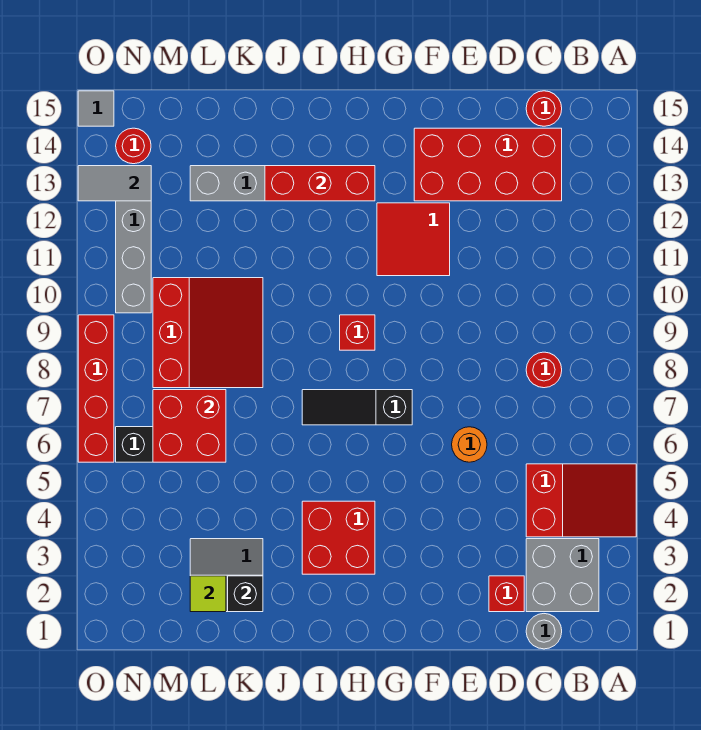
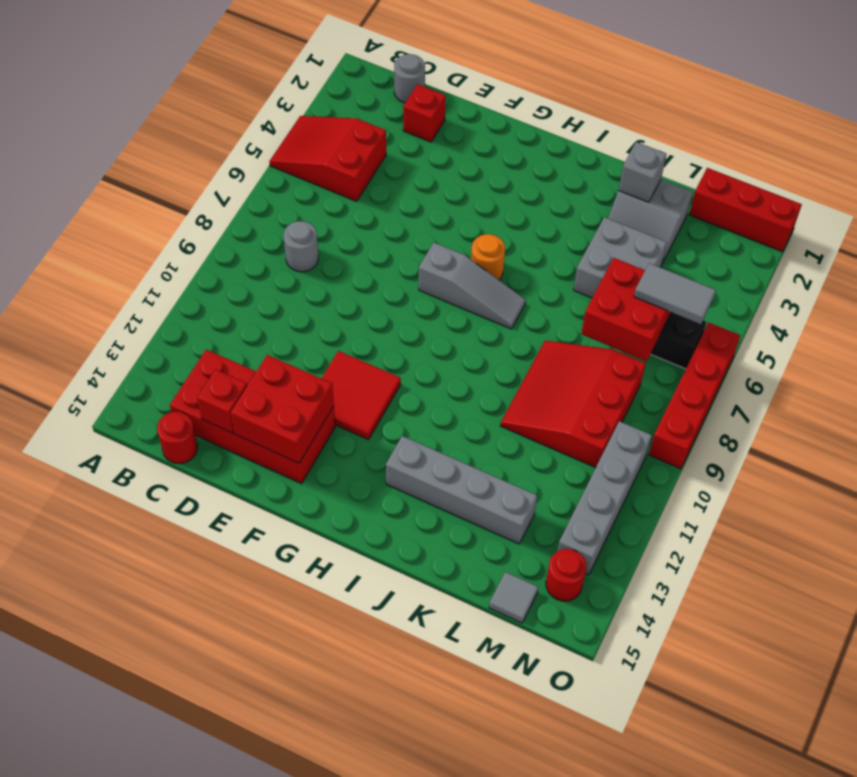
grey brick B2:C3 level 1 -> grey brick K4:L5 level 1
red round brick C8 level 1 -> grey round brick C8 level 1
orange round brick E6 level 1 -> orange round brick H6 level 1
black slope G7:I7 level 1 top G -> grey slope G7:I7 level 1 top G
red brick H3:I4 level 1 -> red brick E13:F14 level 2
red brick H9 level 1 -> red brick D14 level 2
red brick H13:J13 level 2 -> red brick M1:O1 level 1
black brick K2 level 2 -> grey brick K2 level 2
lime tile L2 level 2 -> none
grey tile N13:O13 level 2 -> grey tile M6:N6 level 3
grey tile O15 level 1 -> grey tile M15 level 1

